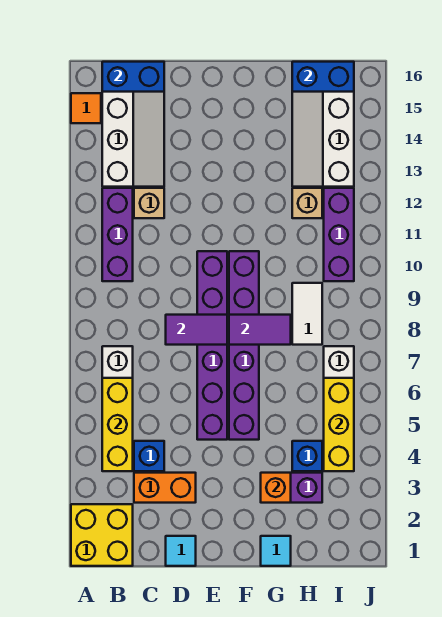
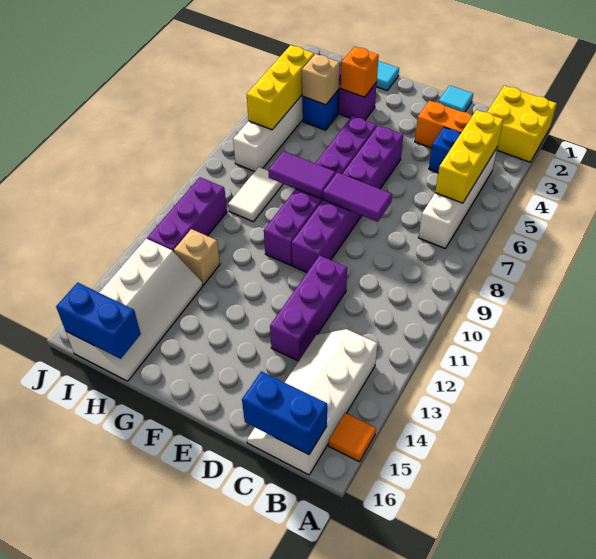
purple brick B10:B12 level 1 -> purple brick D11:D13 level 1
tan brick C12 level 1 -> tan brick H4 level 2

